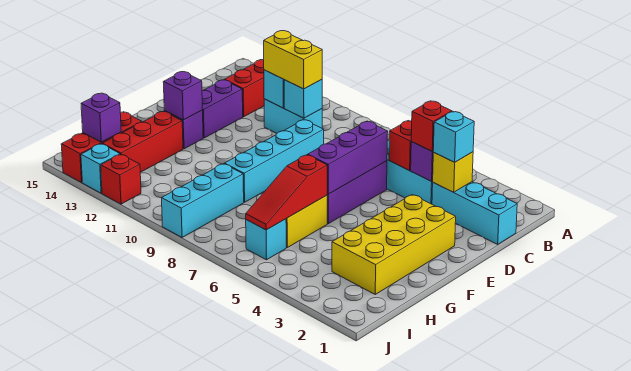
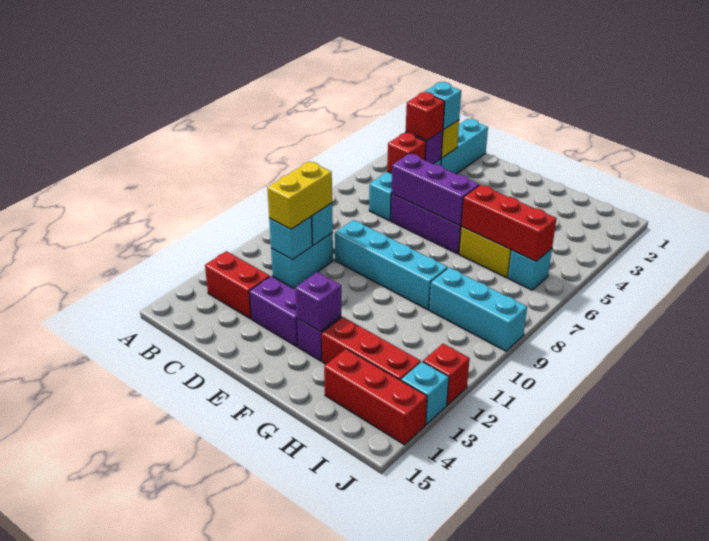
yellow brick E2:H3 level 1 -> none
red slope G6:I6 level 2 top G -> red brick G6:I6 level 2
purple brick I14 level 2 -> none

